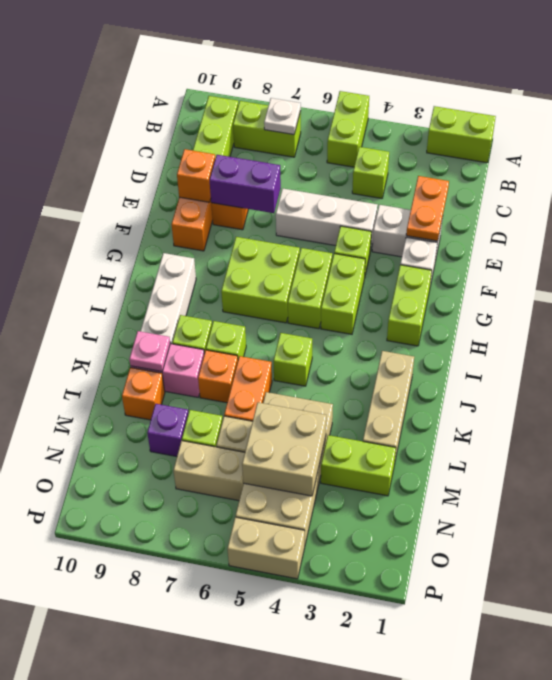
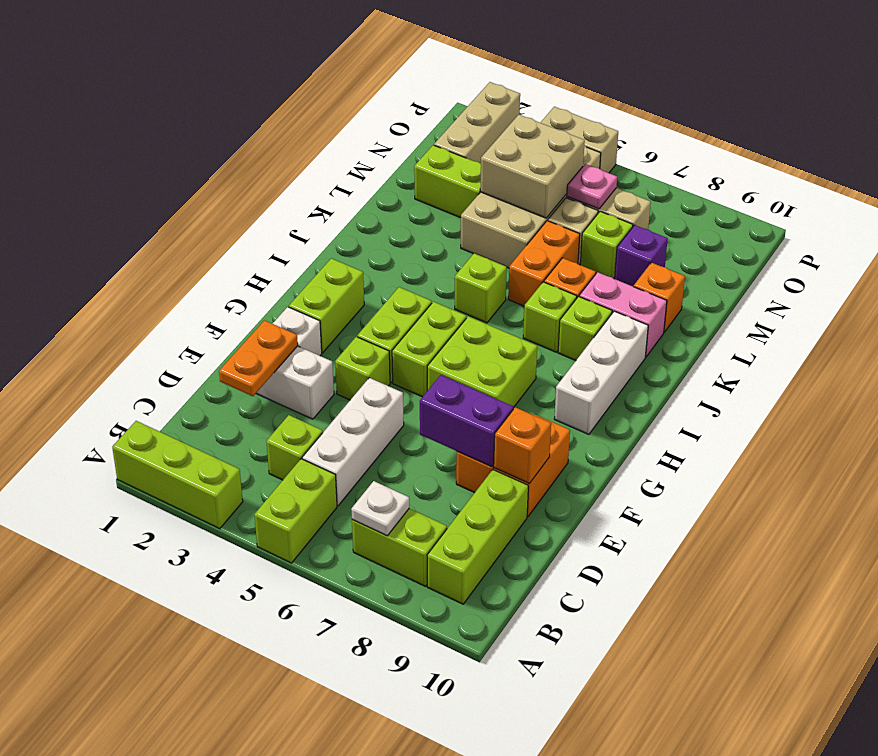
lime brick A1:A2 level 1 -> lime brick A1:A3 level 1
white brick E4:E6 level 1 -> white brick C5:E5 level 1
tan brick J2:L2 level 1 -> tan brick N2:P2 level 1
pink plate K9 level 2 -> pink plate N6 level 2

